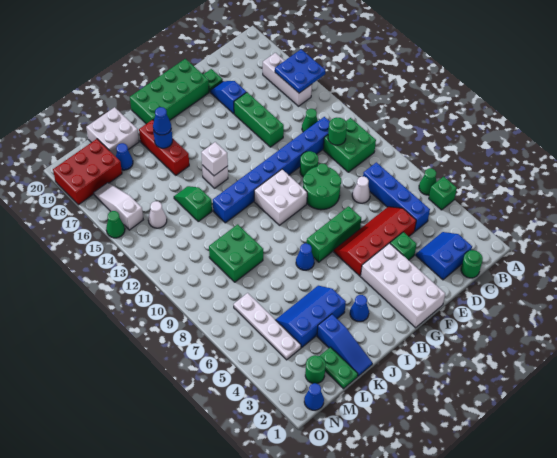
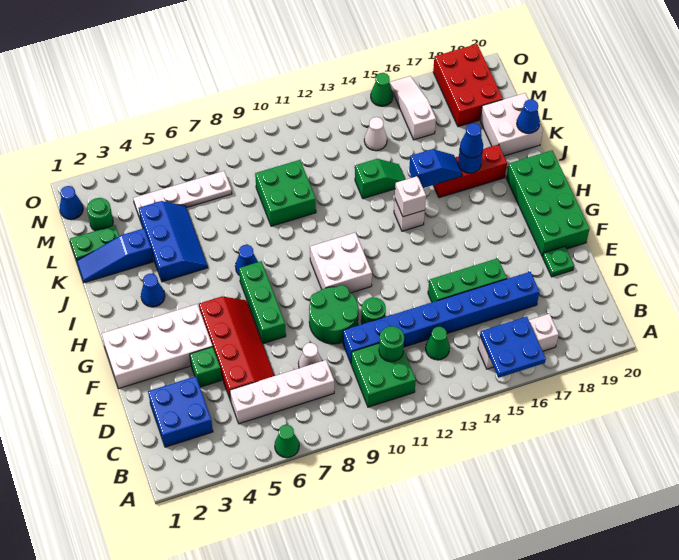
green brick A5 level 1 -> none
green round brick C1 level 1 -> none
blue slope C2:D3 level 1 top 2 -> blue brick C2:D3 level 1
blue brick C5:C8 level 1 -> white brick C5:C8 level 1
blue brick C12:J12 level 1 -> blue brick D10:D17 level 1
blue slope E17:E18 level 1 top 17 -> blue slope J15:J16 level 2 top 15
blue cone L18 level 1 -> blue cone K20 level 2
white slope N15:N17 level 1 top 15 -> white slope M16:O16 level 1 top M

